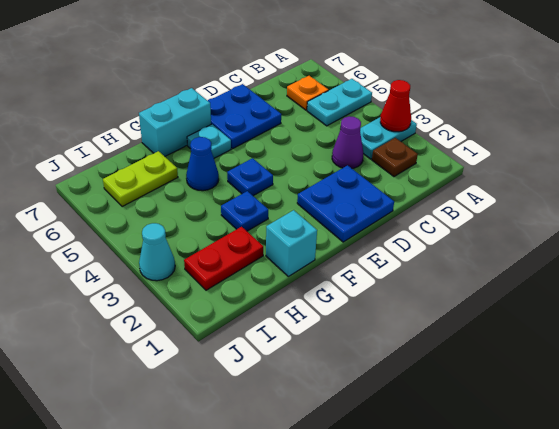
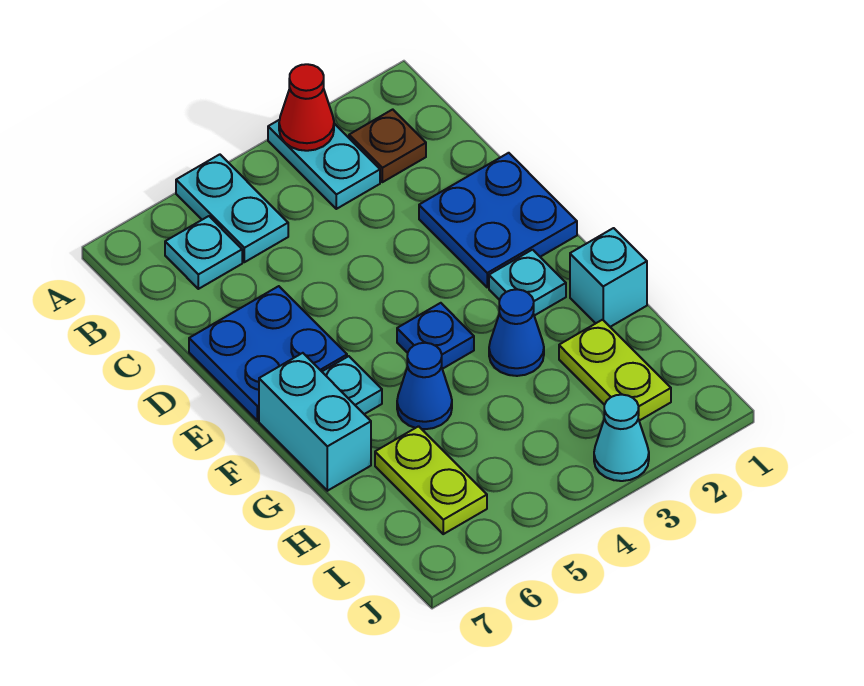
orange plate B6 level 1 -> cyan plate B6 level 1
purple cone C3 level 1 -> none
none -> cyan plate F2 level 1
blue plate G3 level 1 -> blue cone G3 level 1
red plate H2:I2 level 1 -> lime plate H2:I2 level 1

